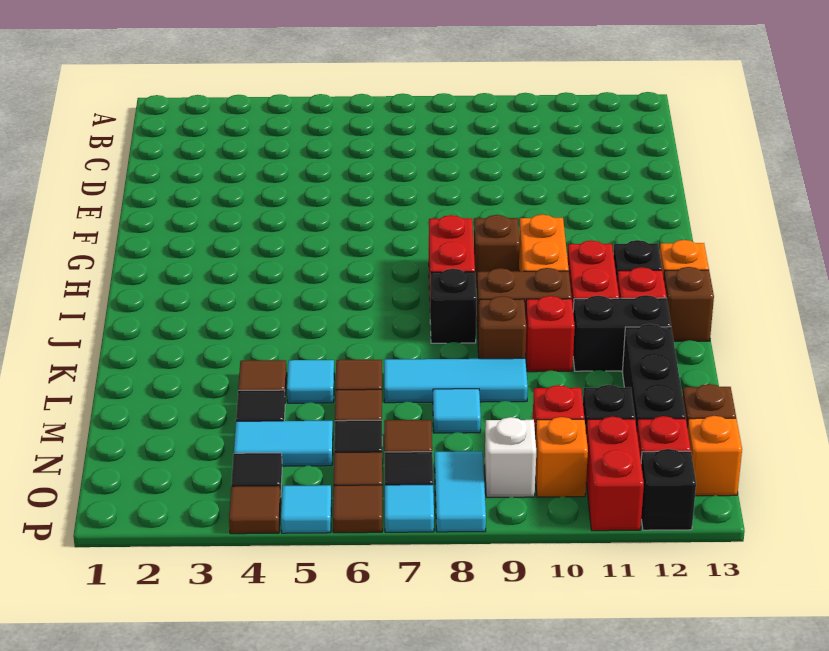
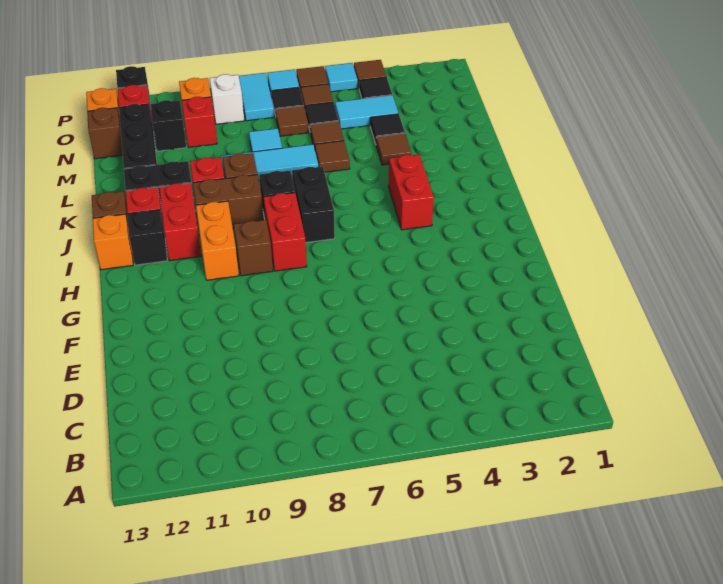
none -> black brick I7:J7 level 1
cyan tile L5 level 1 -> none
red brick O11:P11 level 1 -> red brick I4:J4 level 1

